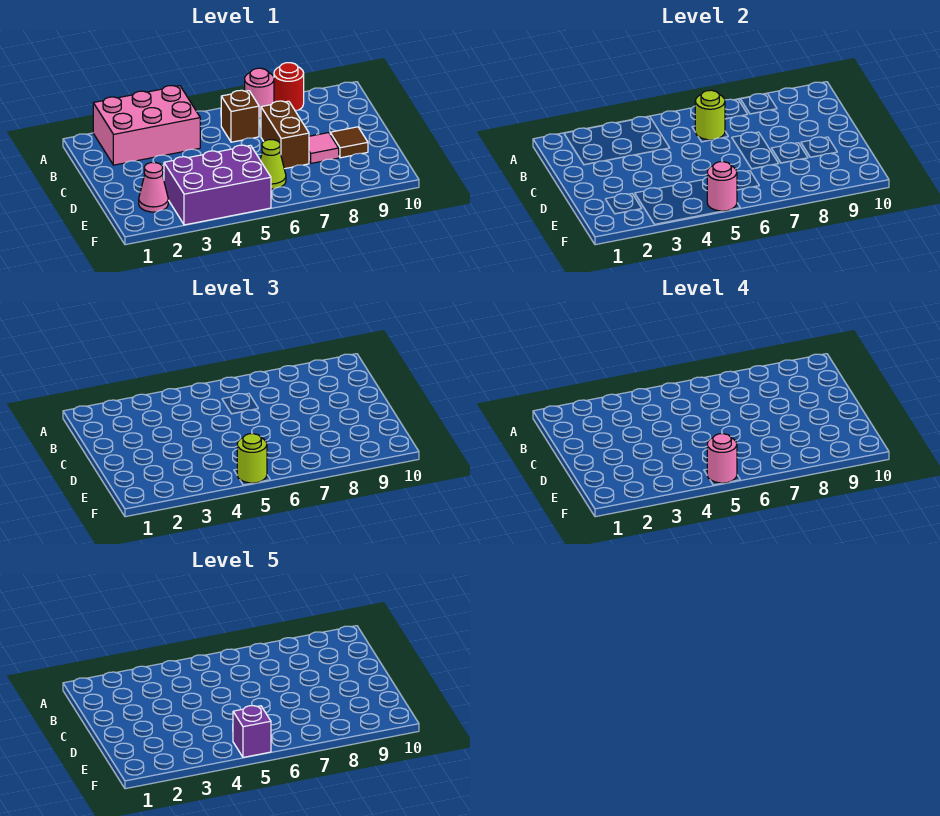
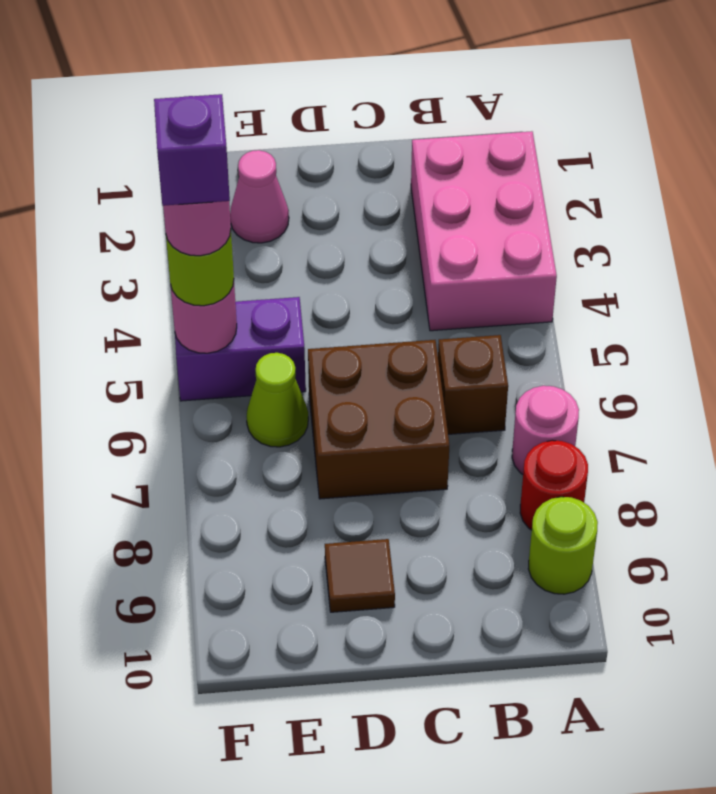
lime round brick B6 level 2 -> lime round brick A9 level 1
brown brick C7:D7 level 1 -> brown brick C6:D7 level 1
pink tile D8 level 1 -> none
purple brick E3:F5 level 1 -> purple brick E5:F5 level 1

